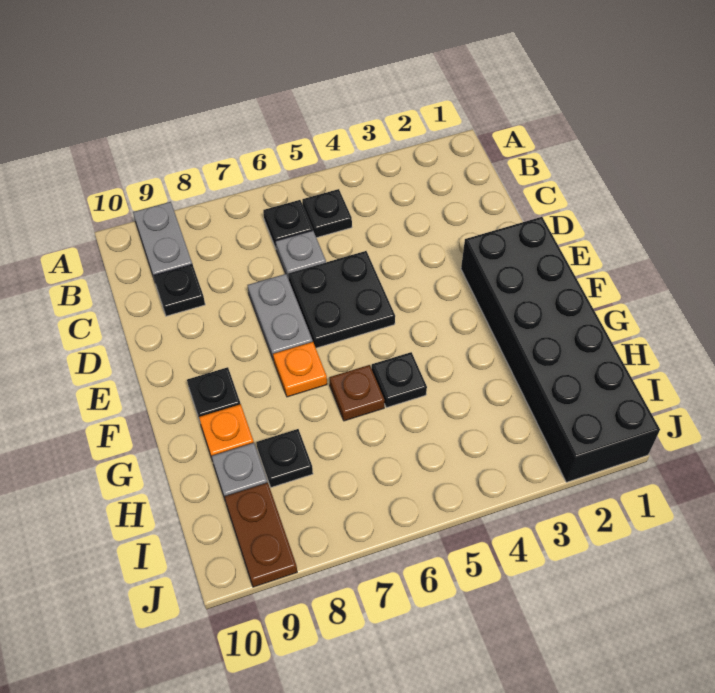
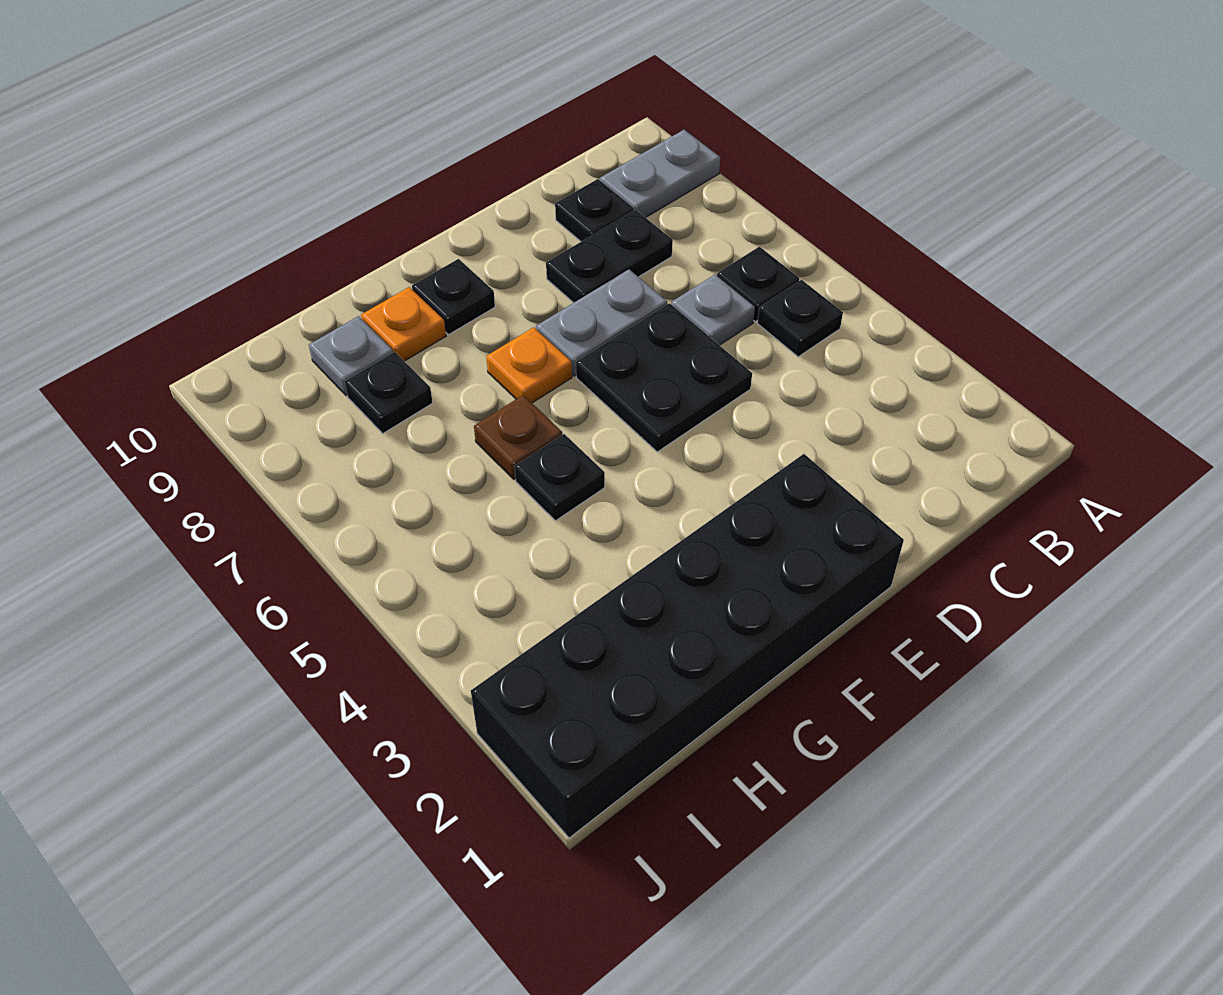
none -> black plate C8:D8 level 1
brown plate I9:J9 level 1 -> none

